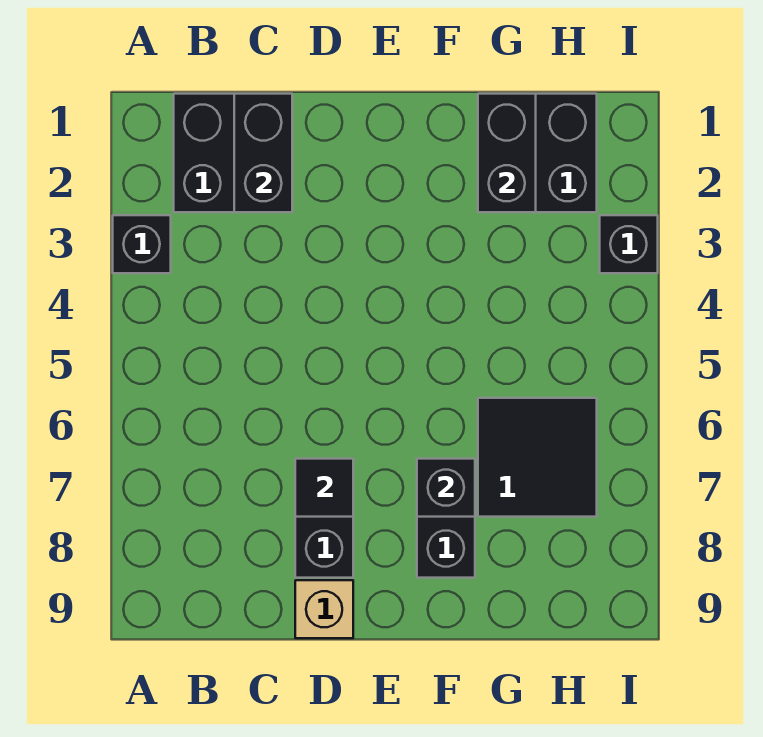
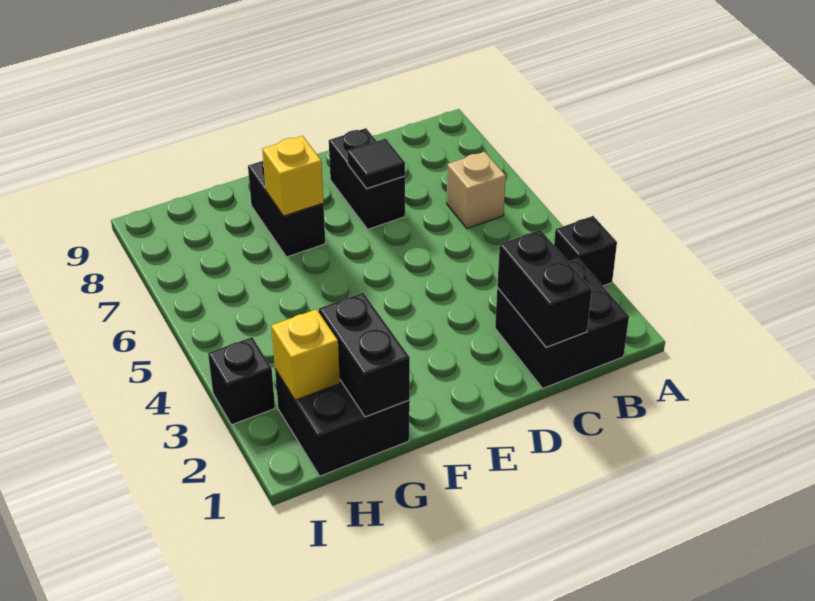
tan brick D9 level 1 -> tan brick B6 level 1
black brick F7 level 2 -> yellow brick F7 level 2
black tile G6:H7 level 1 -> none
none -> yellow brick H2 level 2

